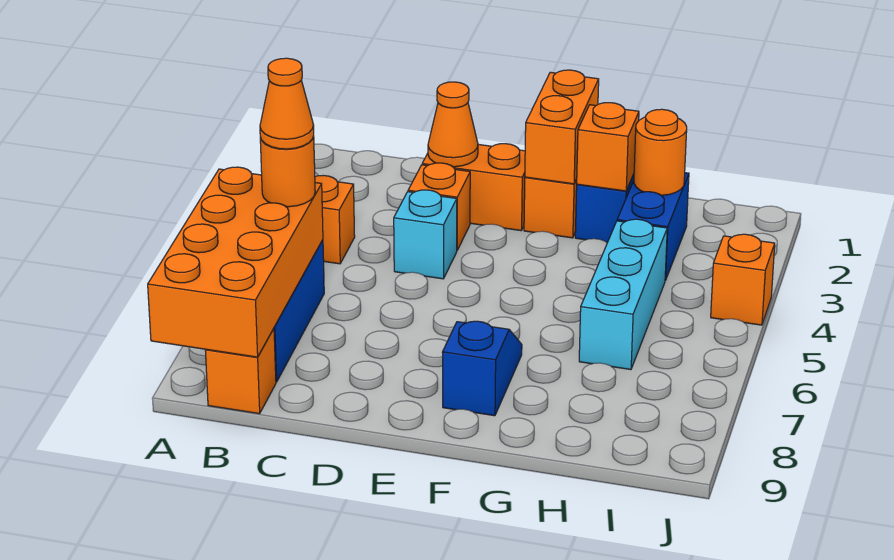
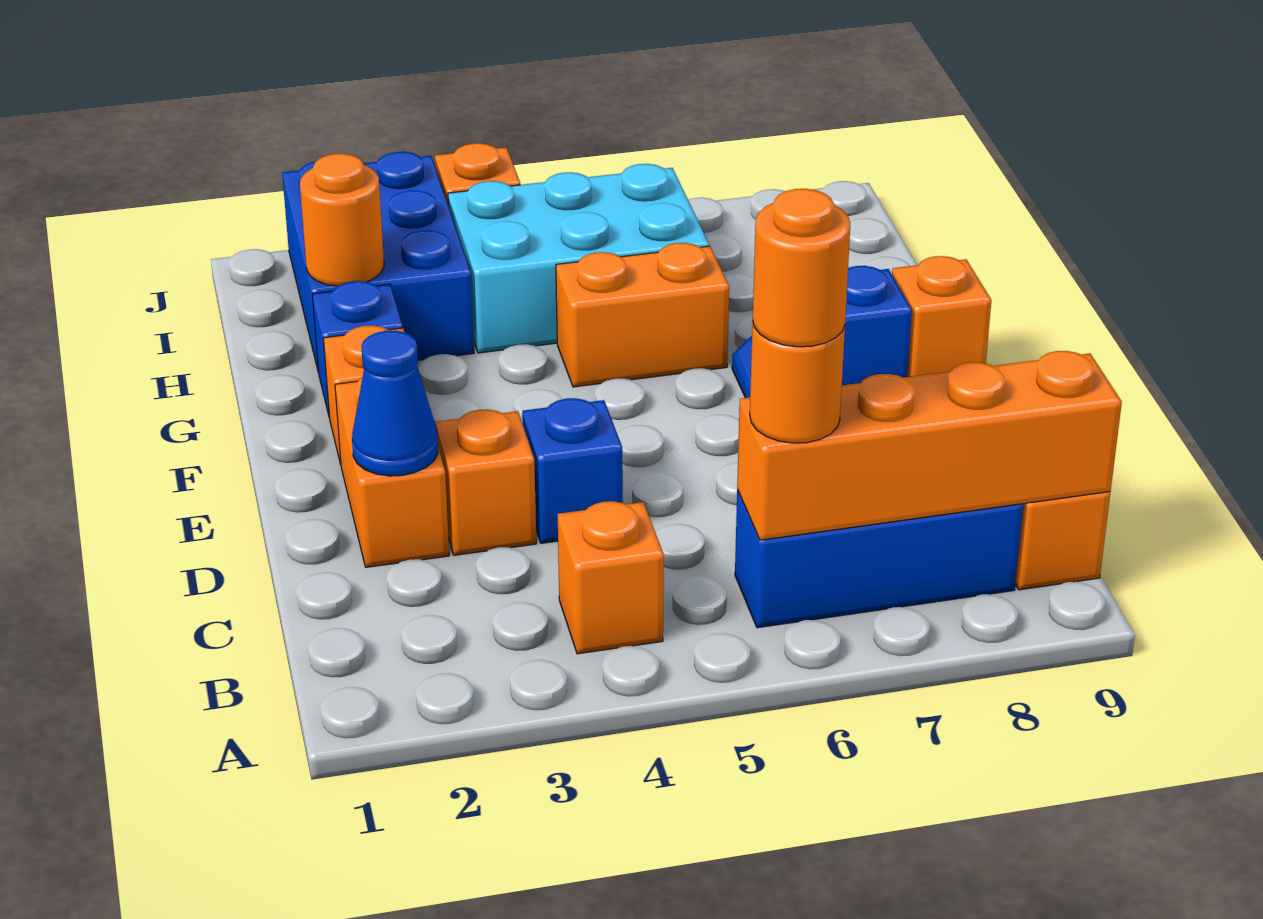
orange brick A6:B9 level 2 -> orange brick B6:B9 level 2
orange cone B6 level 4 -> orange round brick B6 level 4
orange cone D2 level 2 -> blue cone D2 level 2
cyan brick D4 level 1 -> blue brick D4 level 1
orange brick F1:F2 level 2 -> orange brick G5:G6 level 1
orange brick G2 level 2 -> orange brick F9 level 1
blue brick H2:H3 level 1 -> blue brick H2:J3 level 1
cyan brick H4:H6 level 1 -> cyan brick H4:I6 level 1

